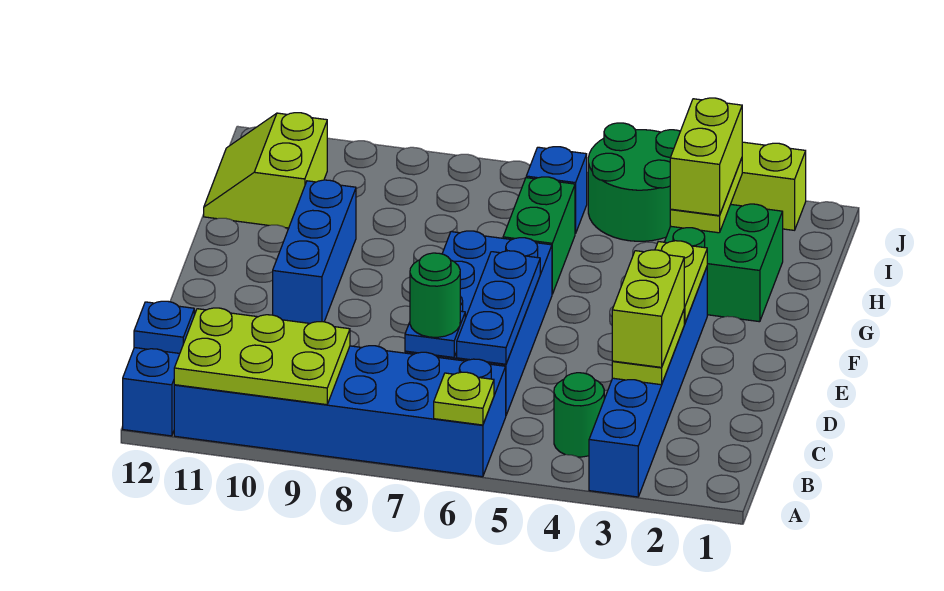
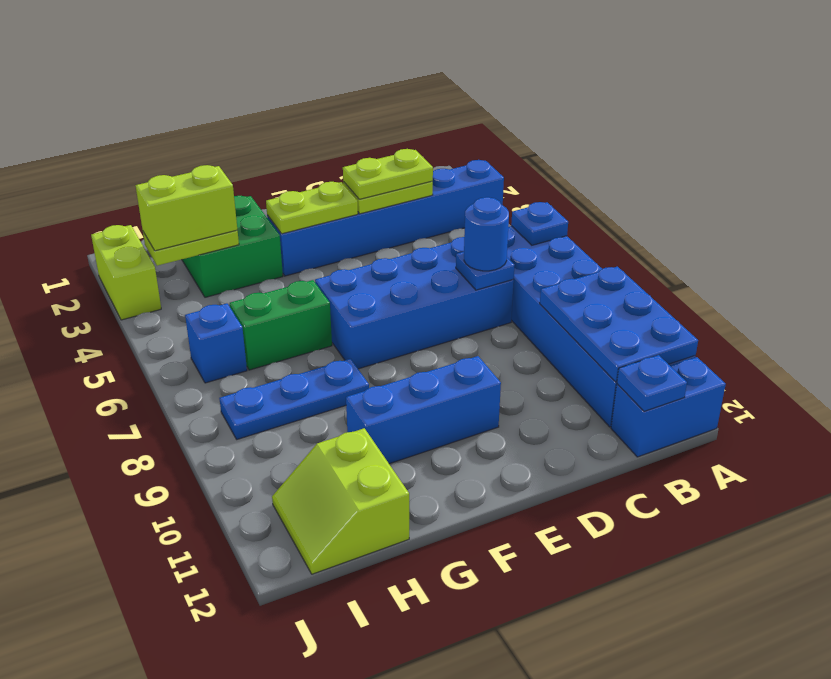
lime plate A6 level 2 -> blue plate A6 level 2
lime plate A9:B11 level 2 -> blue plate A9:B11 level 2
green round brick B4 level 1 -> none
lime brick C3:D3 level 3 -> lime plate C3:D3 level 3
blue plate C6:E6 level 2 -> blue plate G8:I8 level 1
green round brick C7 level 3 -> blue round brick C7 level 3
lime slope H11:I12 level 1 top 11 -> lime slope H11:I12 level 1 top H
green round brick I4:J5 level 1 -> none

